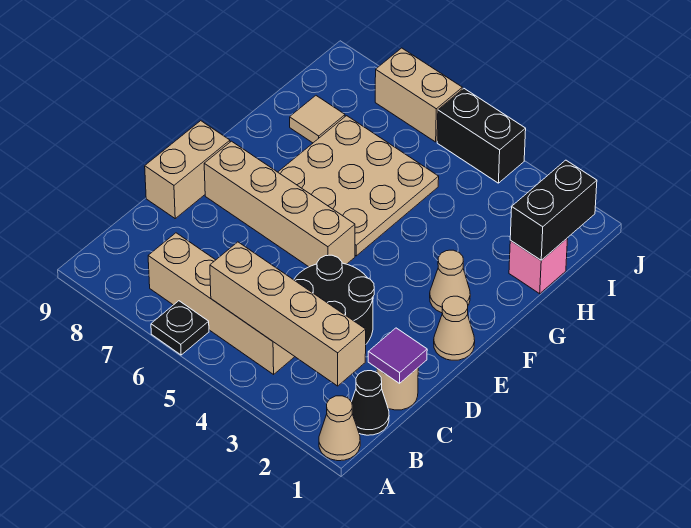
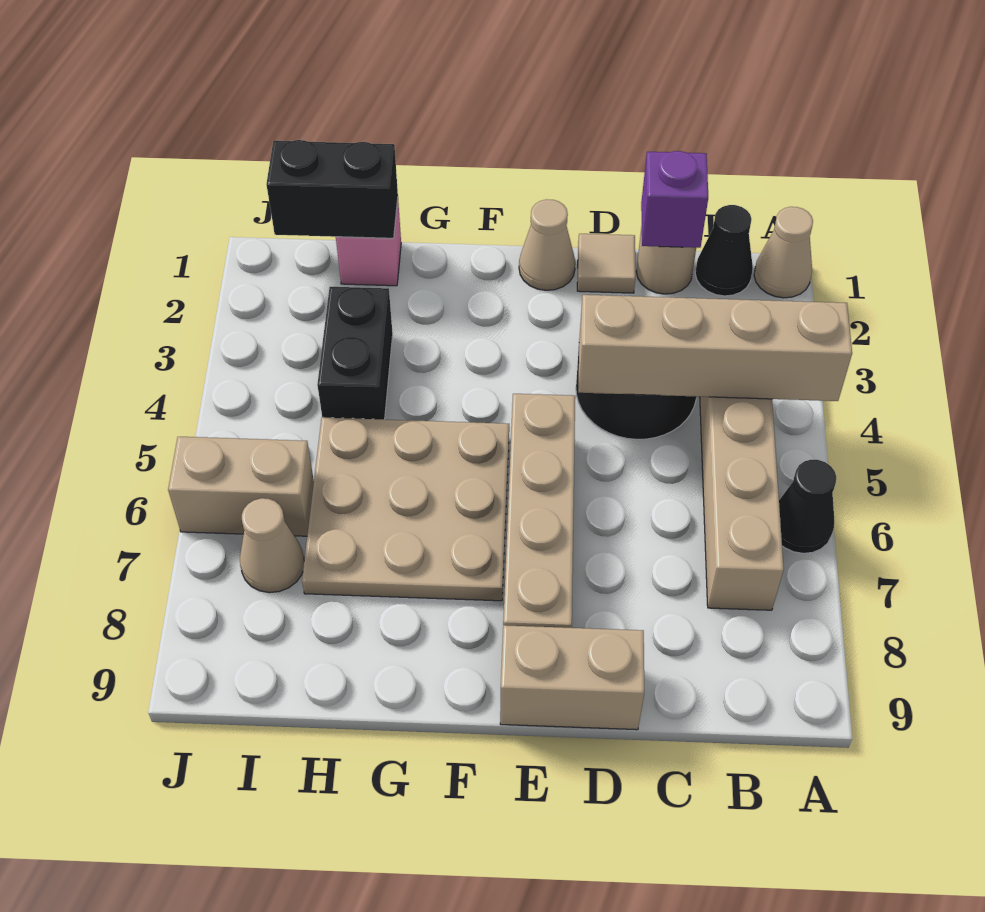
black plate A6 level 1 -> black cone A6 level 1
tan brick B2:B5 level 2 -> tan brick A4:D4 level 2
purple tile C1 level 2 -> purple brick C1 level 2
tan cone F2 level 1 -> tan cone I7 level 1
tan tile H8 level 1 -> tan tile D1 level 1
black brick J4:J5 level 1 -> black brick H3:H4 level 1
tan brick J6:J7 level 1 -> tan brick I6:J6 level 1

